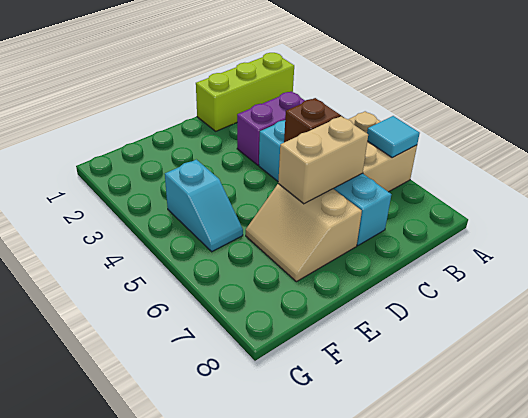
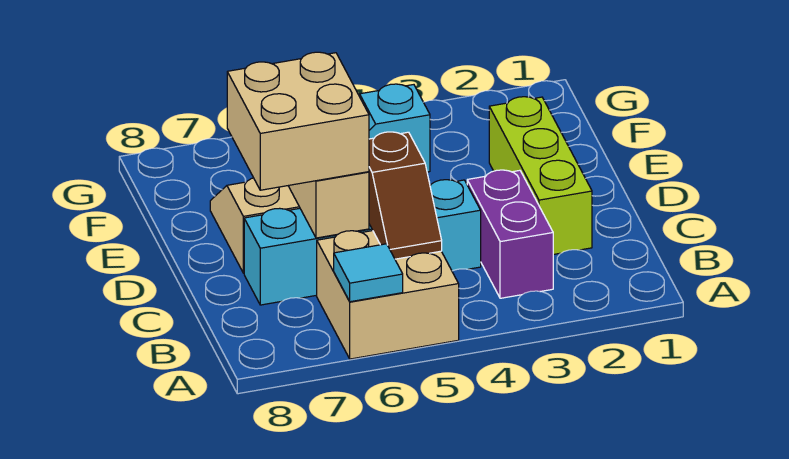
lime brick A1:C1 level 1 -> lime brick C2:E2 level 1
none -> tan brick C6:D7 level 3

